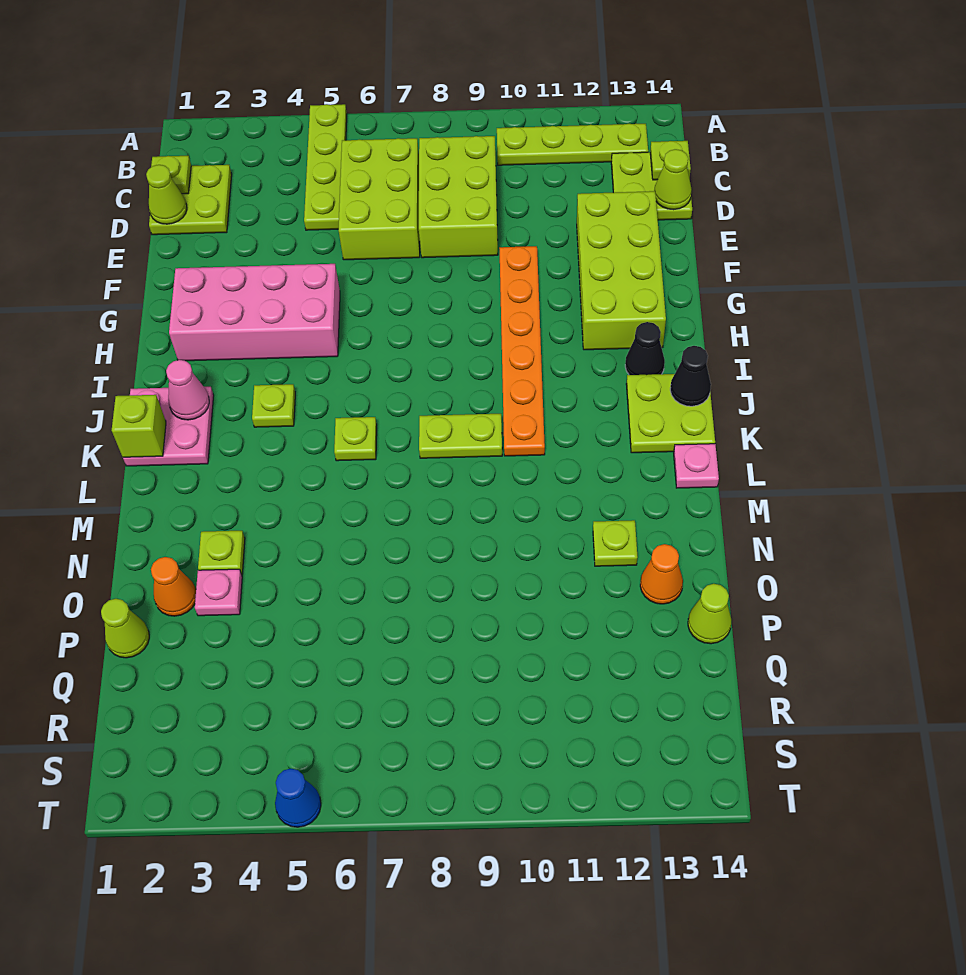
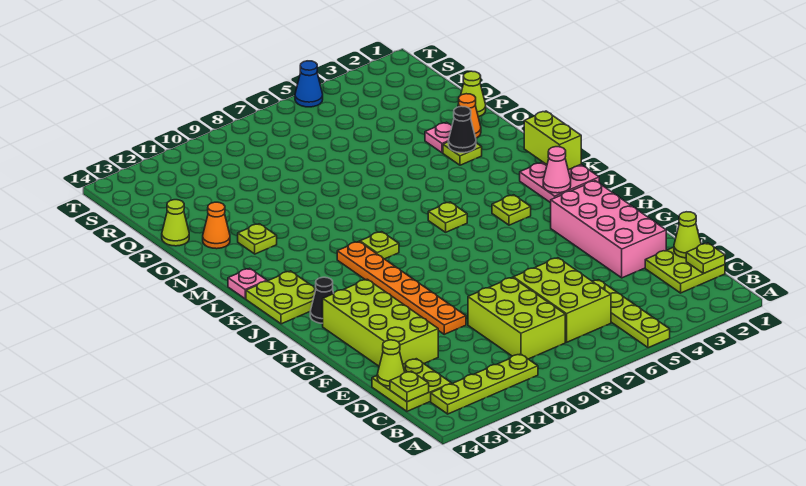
pink brick G2:H5 level 1 -> pink brick E2:H3 level 1
black cone J14 level 2 -> black cone N3 level 2
lime brick K1 level 2 -> lime brick K1:L1 level 2
lime plate K8:K9 level 1 -> lime plate K9 level 1

